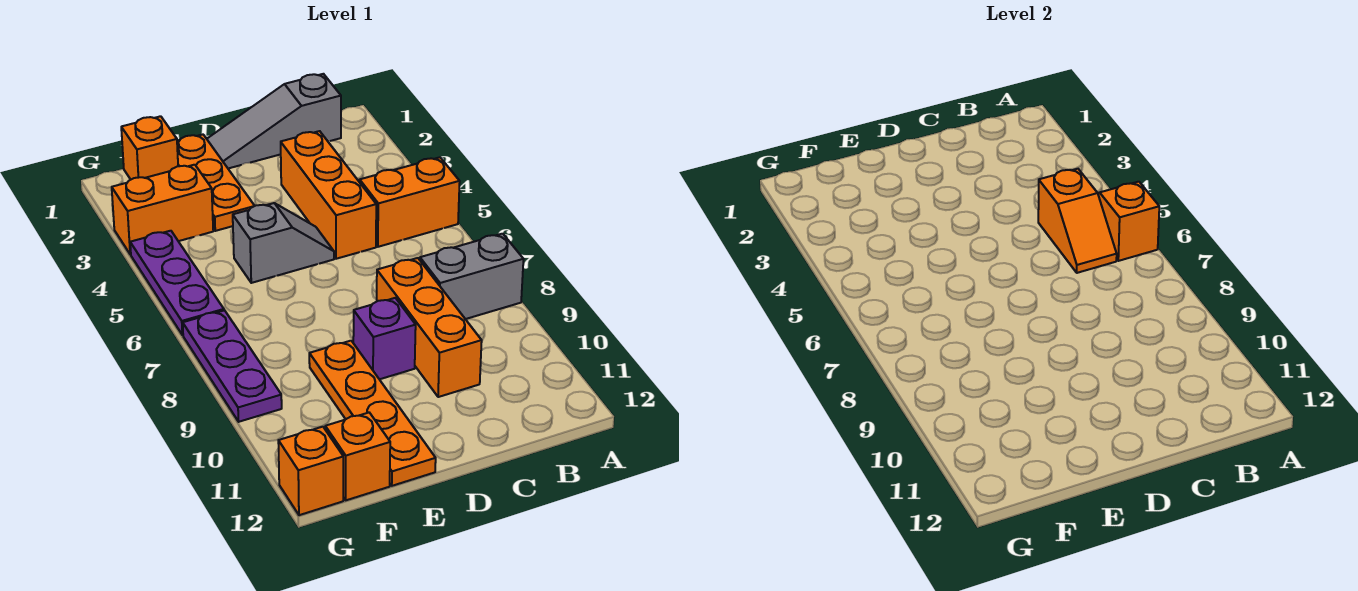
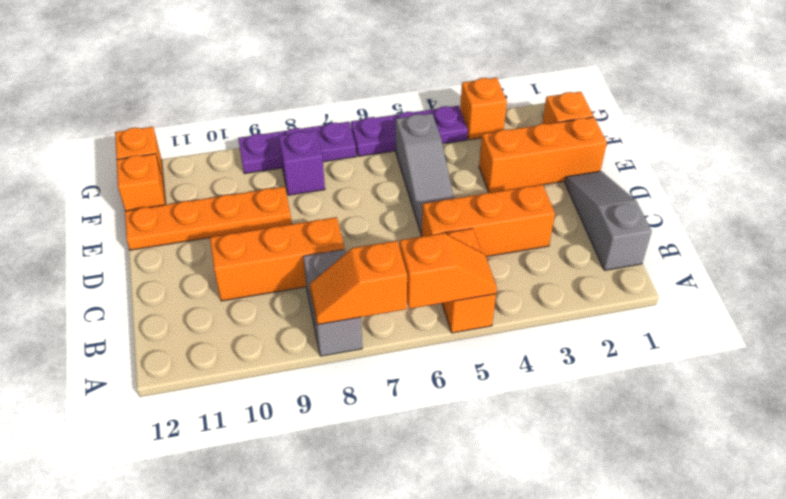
orange slope B5:B6 level 2 top 5 -> orange slope A7:A8 level 2 top 7
grey slope D5:E5 level 1 top E -> grey slope D5:F5 level 1 top F
purple brick D9 level 1 -> purple brick F8 level 1
orange plate E1:E3 level 1 -> orange brick E1:E3 level 1
orange brick F3:G3 level 1 -> orange brick G3 level 1

